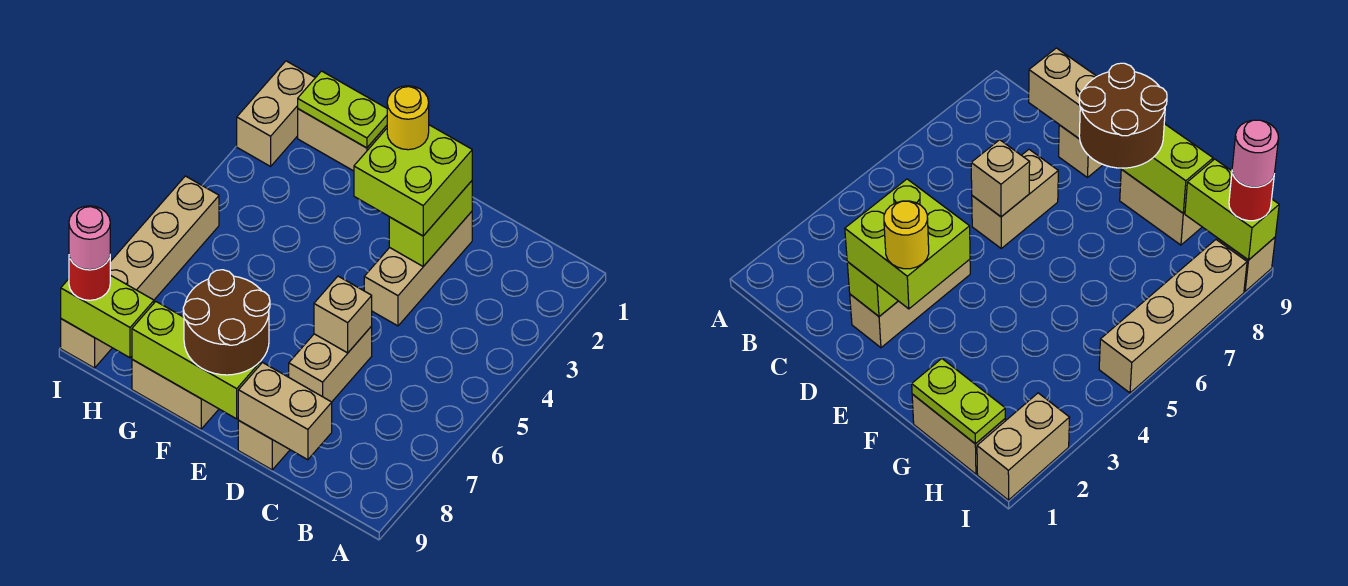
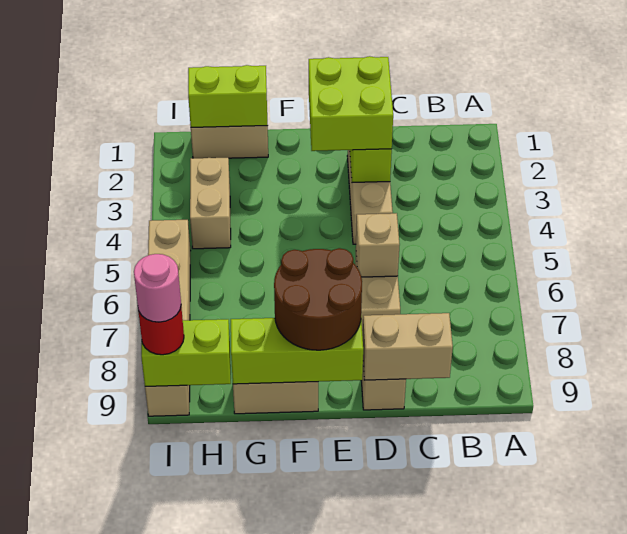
yellow round brick E2 level 4 -> none
lime plate G1:H1 level 2 -> lime brick G1:H1 level 2
tan brick I1:I2 level 1 -> tan brick H3:H4 level 1

